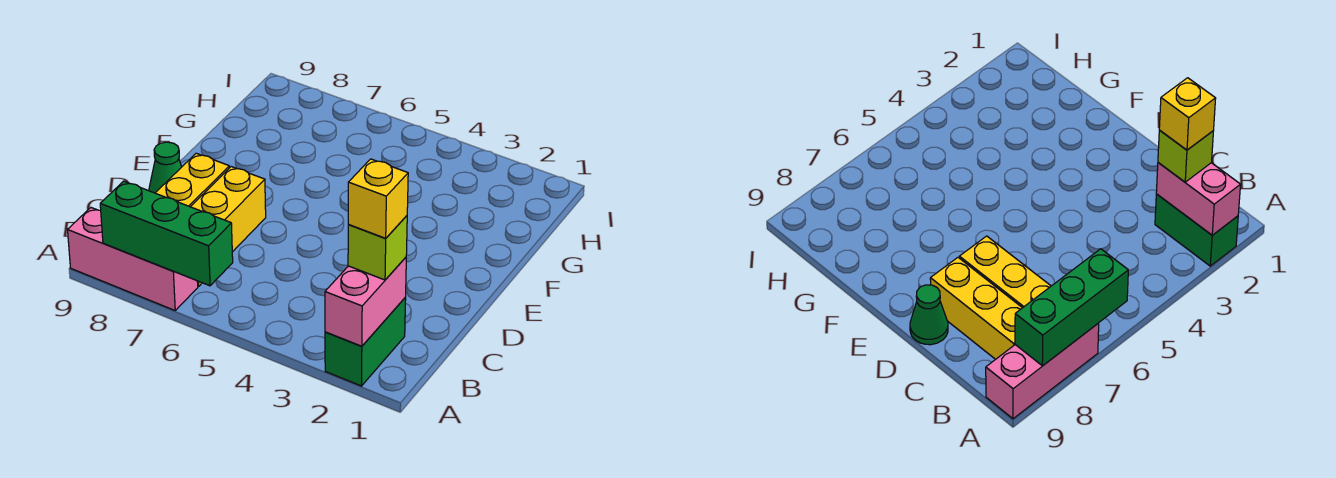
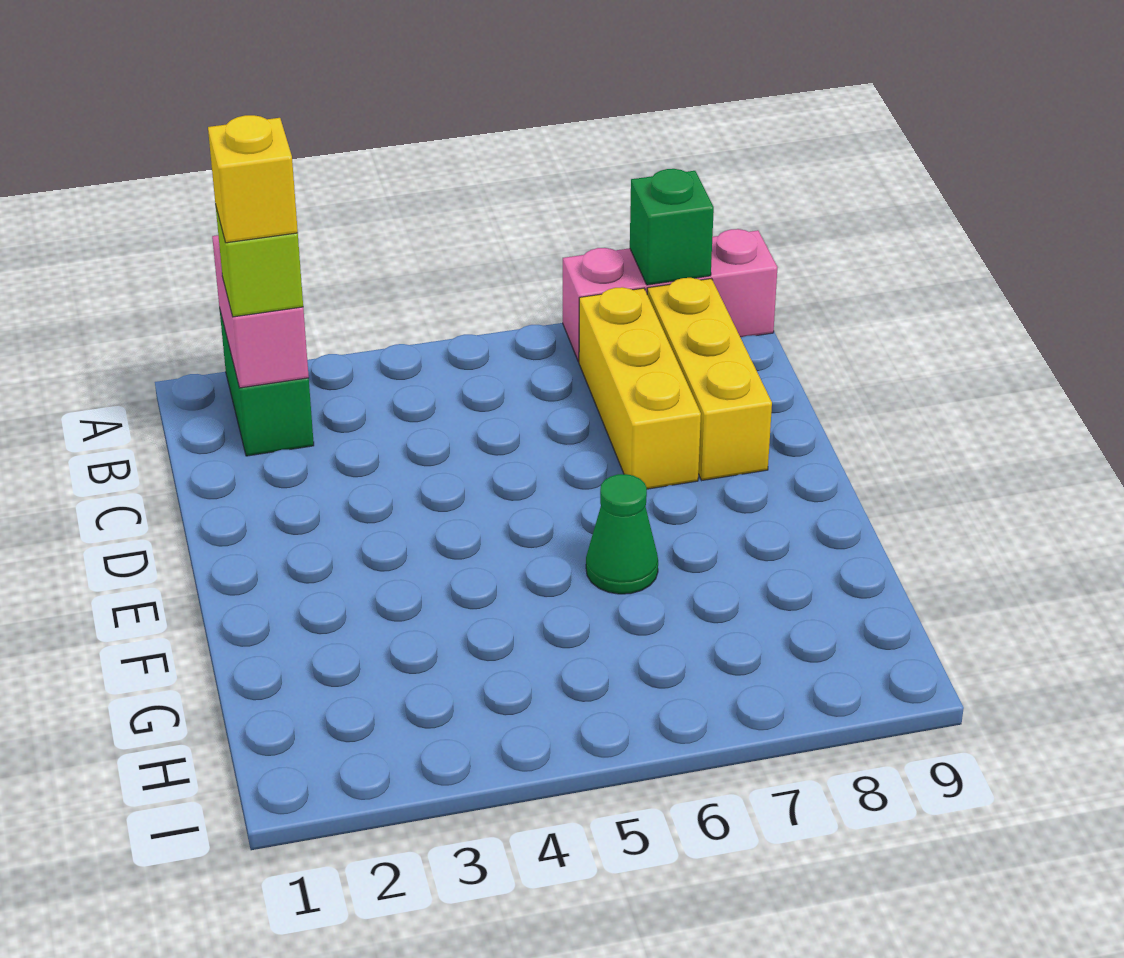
green brick A6:A8 level 2 -> green brick A8 level 2
green cone D9 level 1 -> green cone F6 level 1

